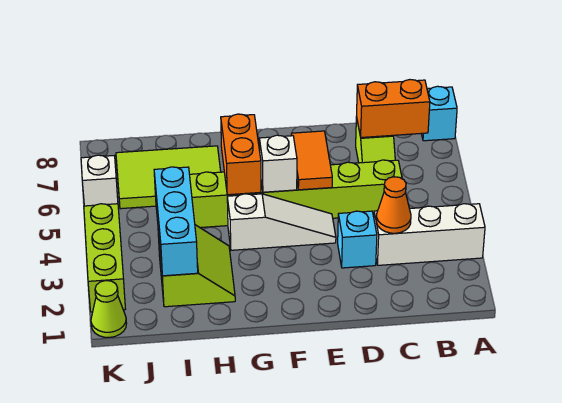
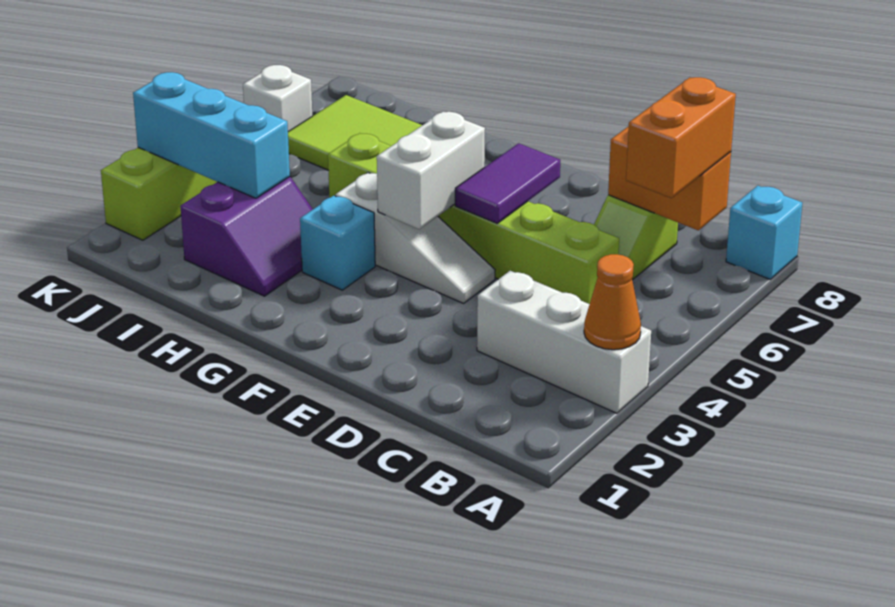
orange cone C3 level 2 -> orange cone A3 level 2
cyan brick D3 level 1 -> cyan brick G3 level 1
orange tile E5:E6 level 2 -> purple tile E5:E6 level 2
white brick F5 level 2 -> white brick F4:F5 level 2
orange brick G5:G6 level 2 -> orange brick B6:B7 level 3
lime slope H2:I3 level 1 top I -> purple slope H2:I3 level 1 top I
cyan brick I2:I4 level 2 -> cyan brick I3:K3 level 2
lime cone K1 level 1 -> none

